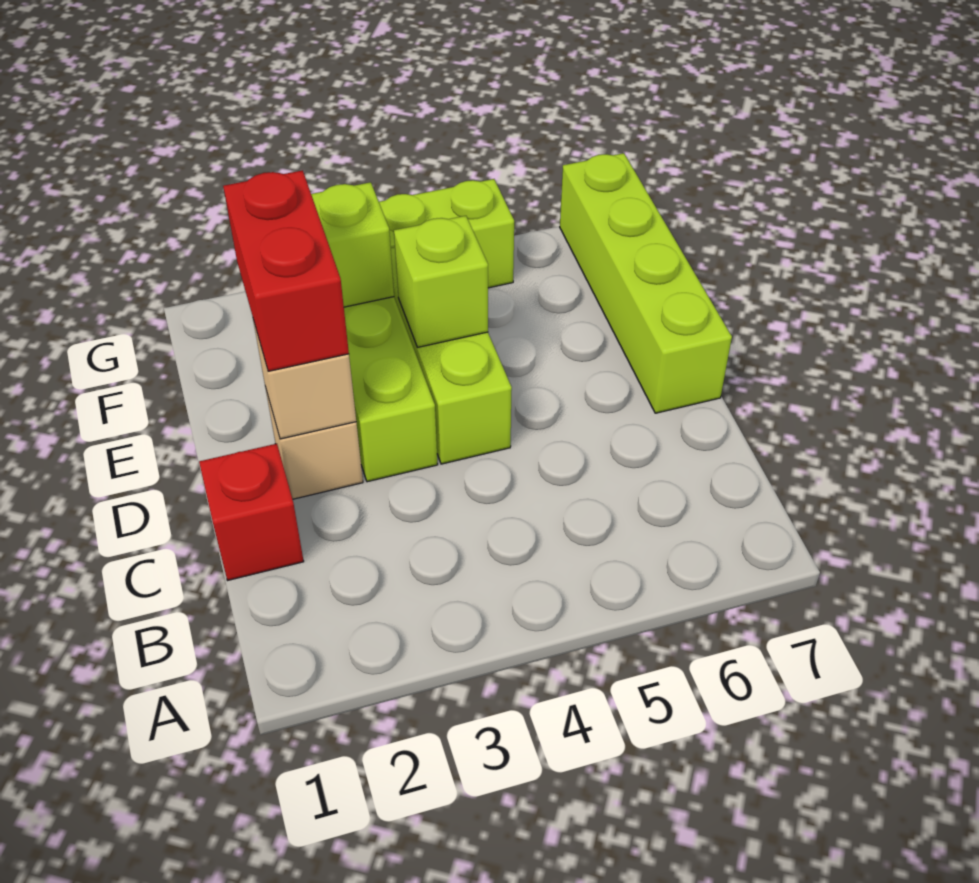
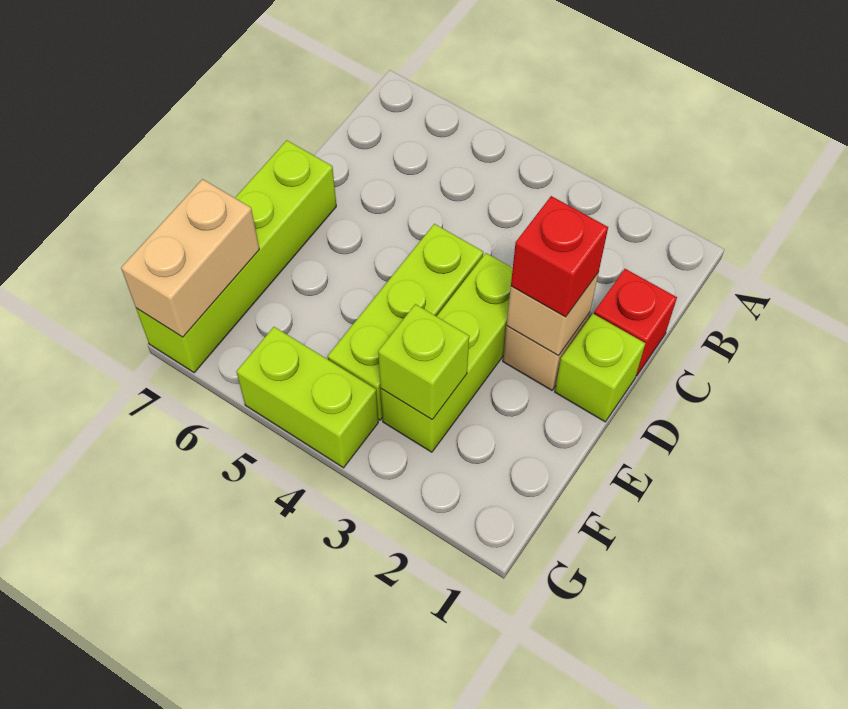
red brick D2:E2 level 3 -> red brick D2 level 3
lime brick E4 level 2 -> lime brick D1 level 1
none -> tan brick F7:G7 level 2

